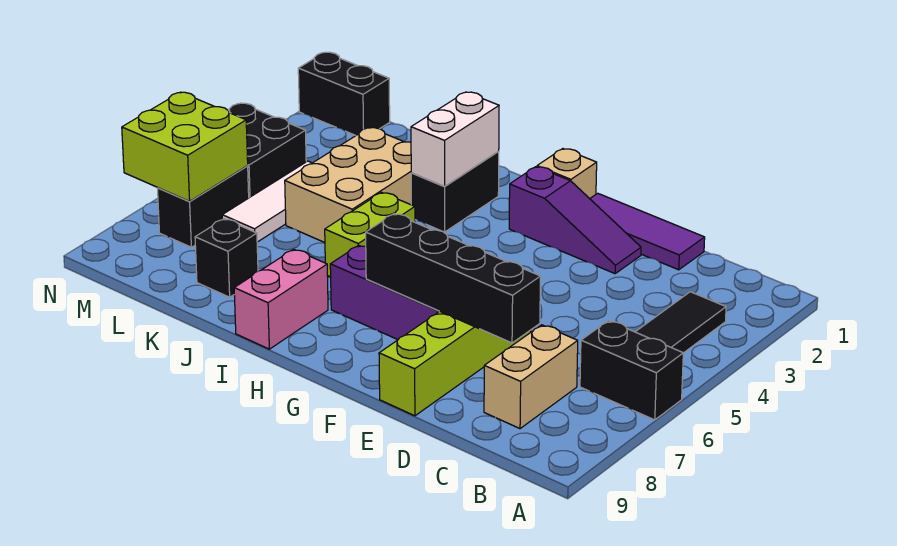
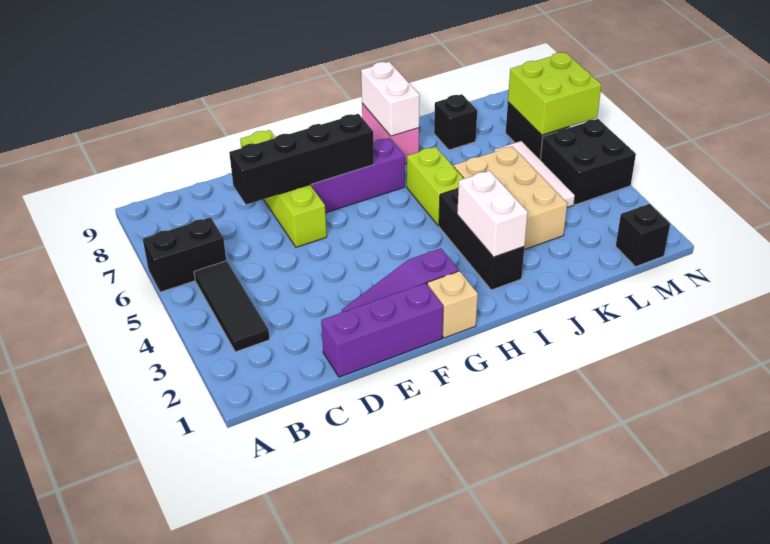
tan brick C7:C8 level 1 -> none
purple tile D1:F1 level 1 -> purple brick D1:F1 level 1
black brick I2:I3 level 1 -> black brick I2:I4 level 1
none -> white brick I8:I9 level 2
black brick M1:N1 level 1 -> black brick M1 level 1

